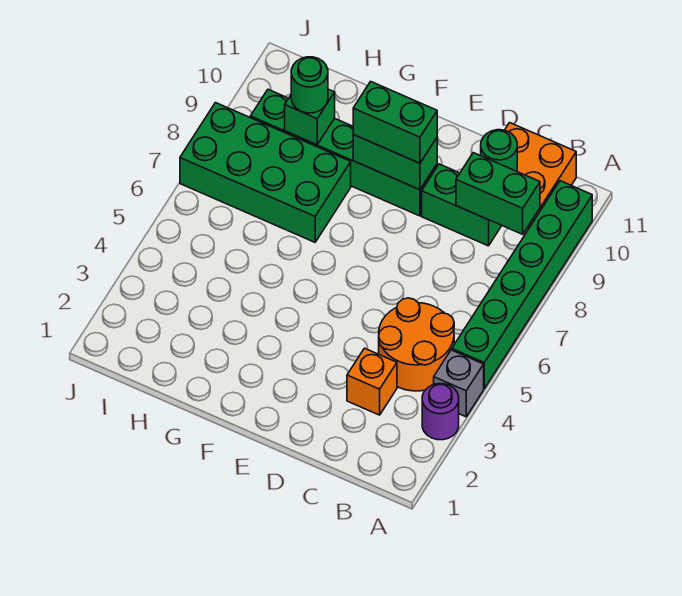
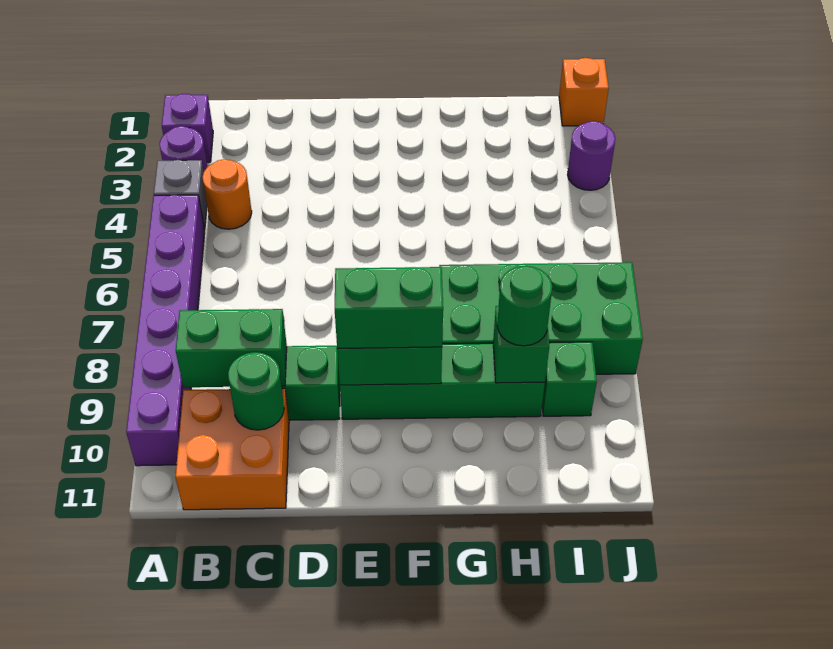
none -> purple brick A2 level 1
green brick A5:A10 level 1 -> purple brick A5:A10 level 1
orange round brick B4:C5 level 1 -> orange round brick B4 level 1
orange brick C3 level 1 -> orange brick J1 level 1
none -> purple round brick J3 level 1

